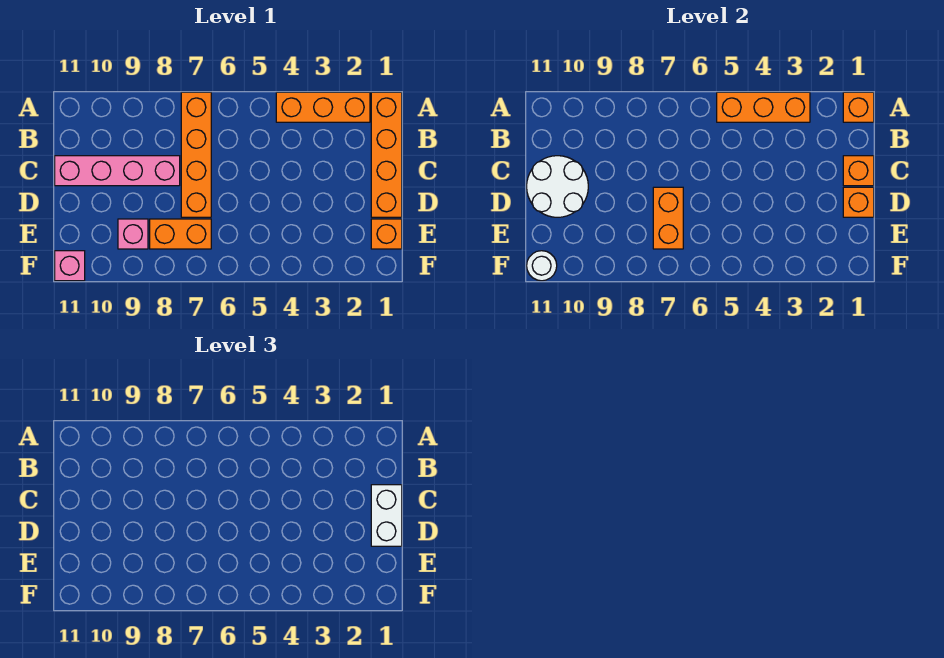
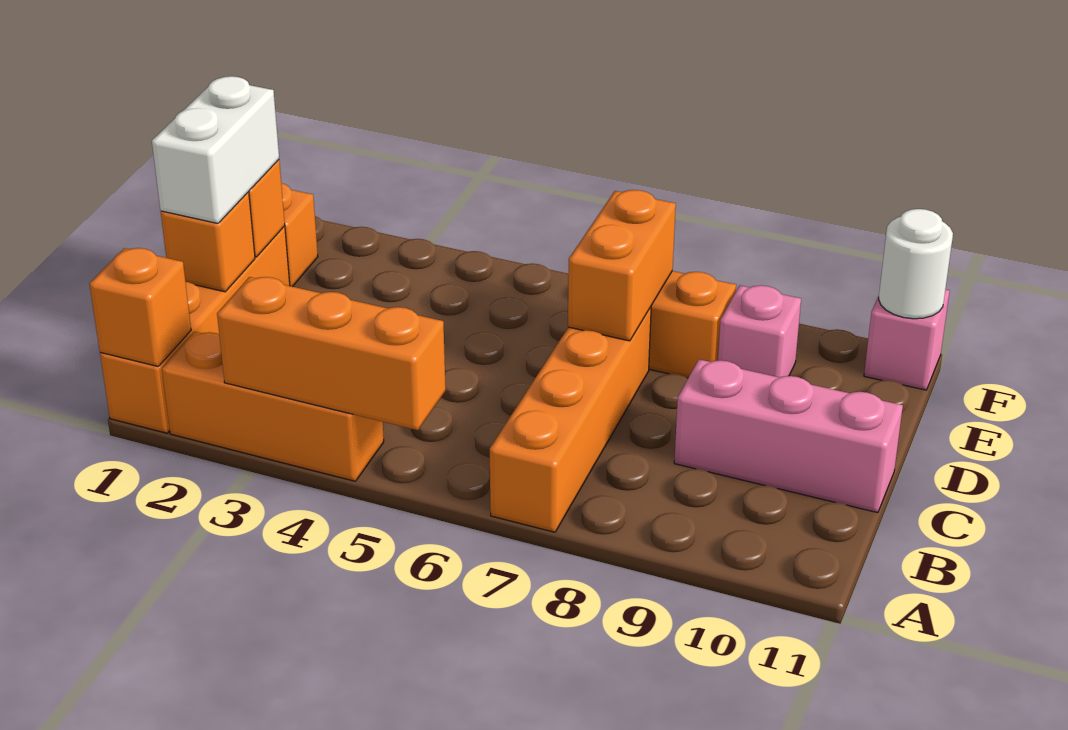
pink brick C8:C11 level 1 -> pink brick C9:C11 level 1
white round brick C10:D11 level 2 -> none

